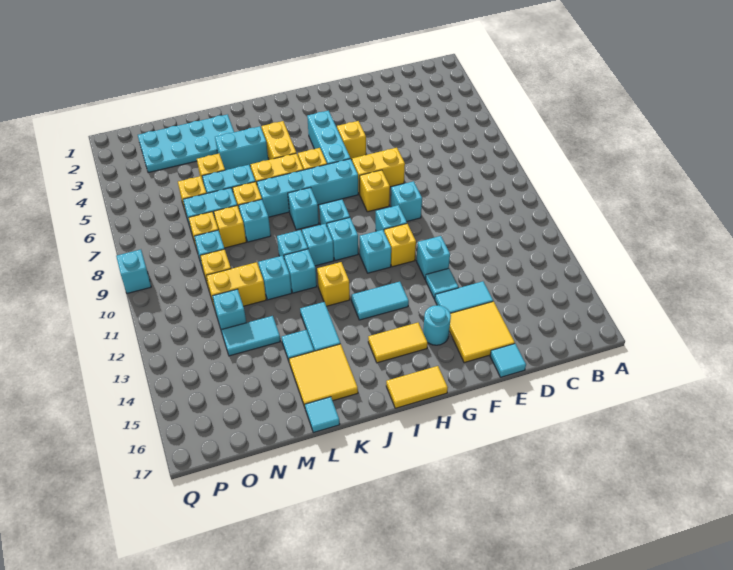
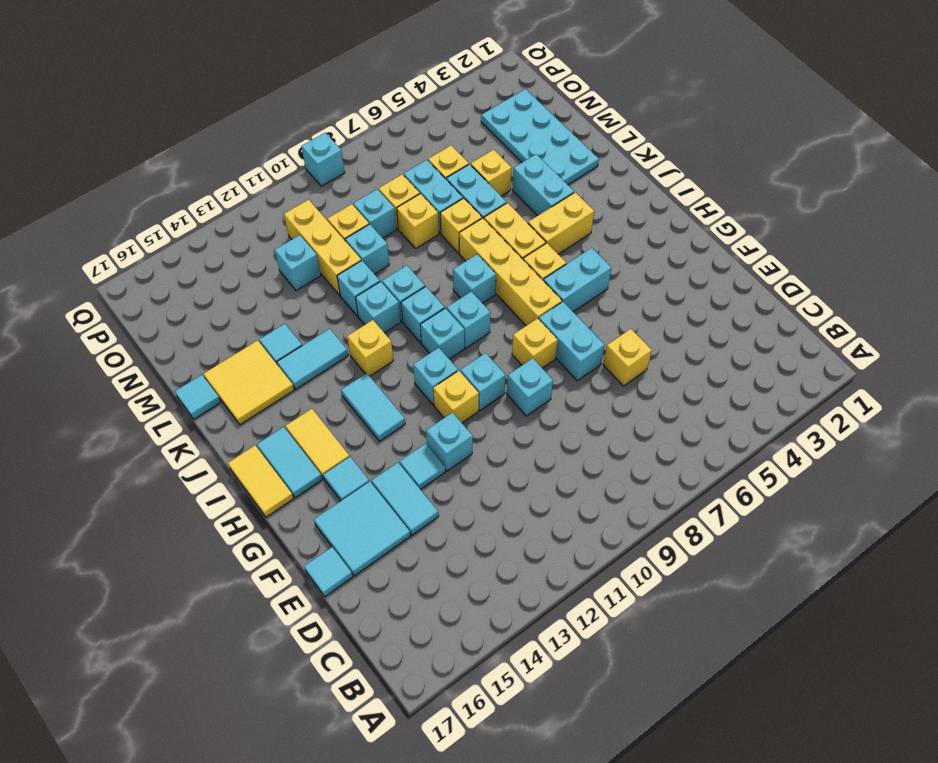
yellow tile E15:F16 level 1 -> cyan tile E15:F16 level 1
yellow brick F7:G7 level 1 -> cyan brick F7:G7 level 1
yellow brick G5 level 1 -> yellow brick E6 level 1
cyan round brick G15 level 1 -> cyan tile G15 level 1
cyan brick H4:H6 level 1 -> cyan brick H5:H6 level 1
cyan brick H7:K7 level 1 -> yellow brick H7:K7 level 1
cyan brick L8 level 1 -> cyan brick M10 level 1
yellow brick M11:N11 level 1 -> yellow brick M11:O11 level 1
cyan tile M13:N13 level 1 -> cyan tile H16:I16 level 1

